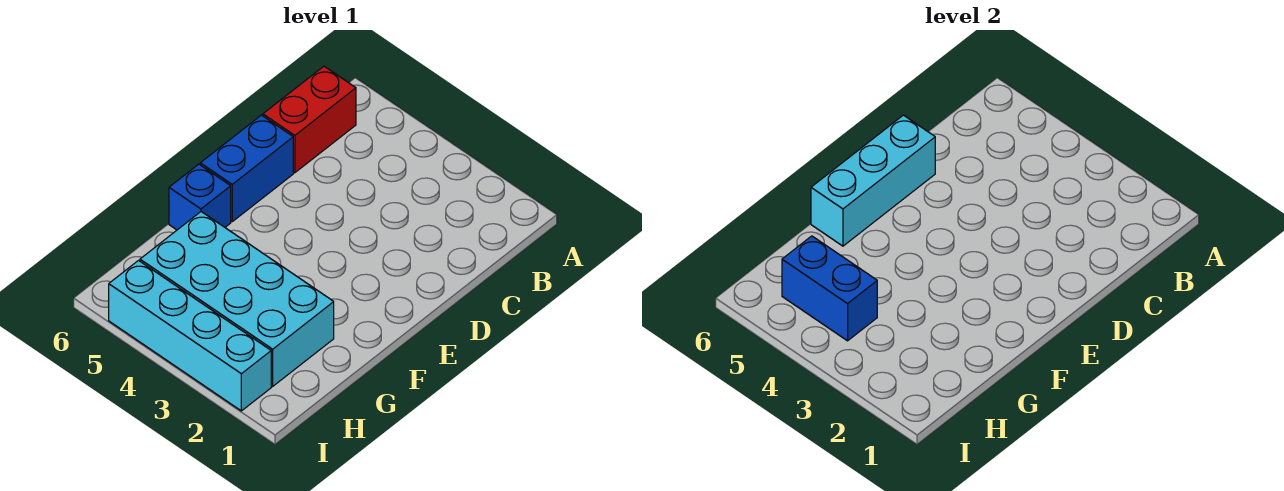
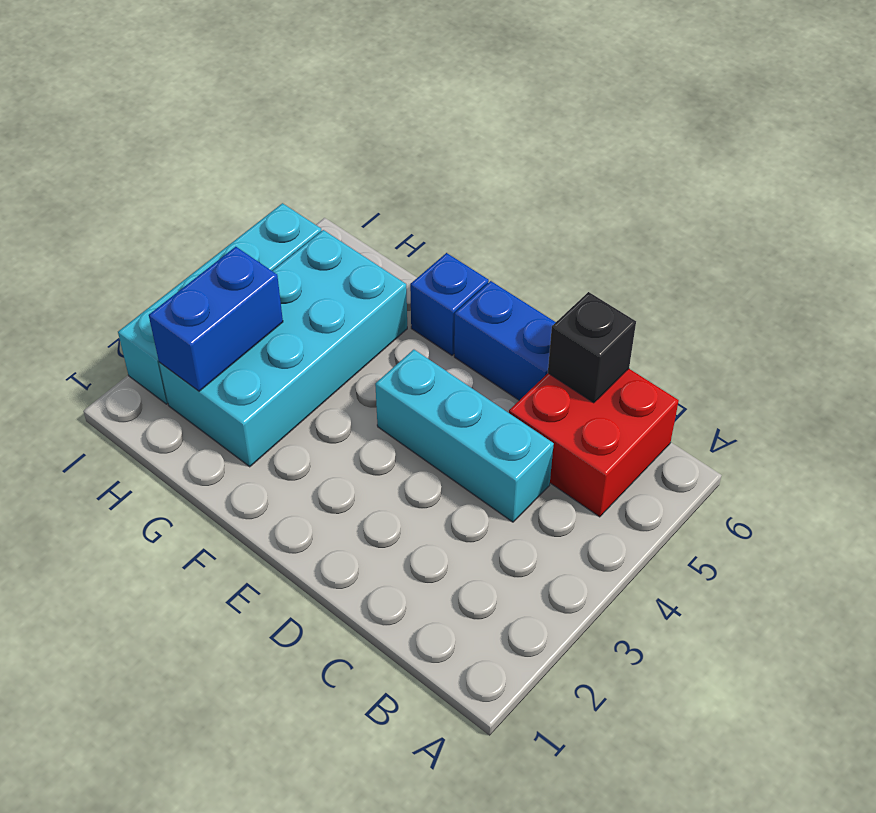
red brick B6:C6 level 1 -> red brick B5:C6 level 1
none -> black brick C6 level 2
cyan brick D6:F6 level 2 -> cyan brick C4:E4 level 1
blue brick H4:H5 level 2 -> blue brick H2:H3 level 2

